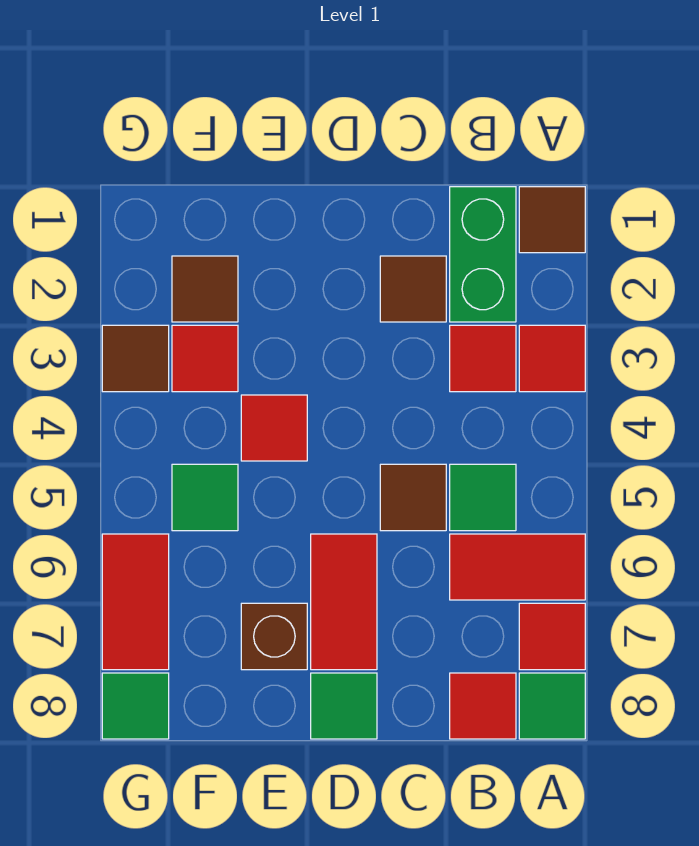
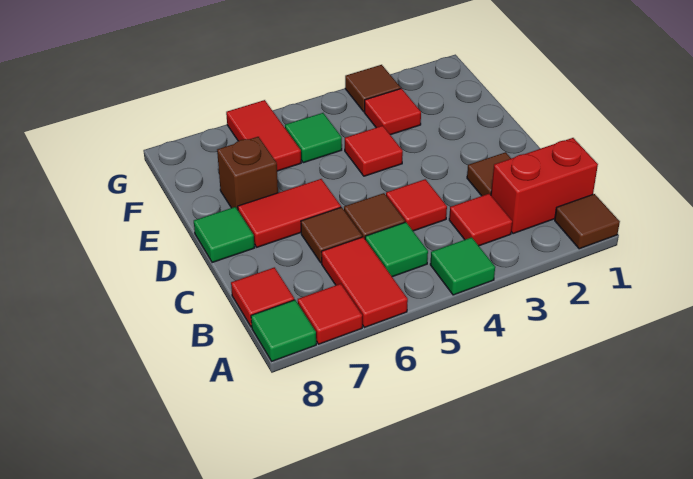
red tile A3 level 1 -> red tile C4 level 1
green brick B1:B2 level 1 -> red brick B1:B2 level 1
brown tile F2 level 1 -> brown tile C6 level 1
red tile G6:G7 level 1 -> red tile F6:G6 level 1
green tile G8 level 1 -> green tile A4 level 1

